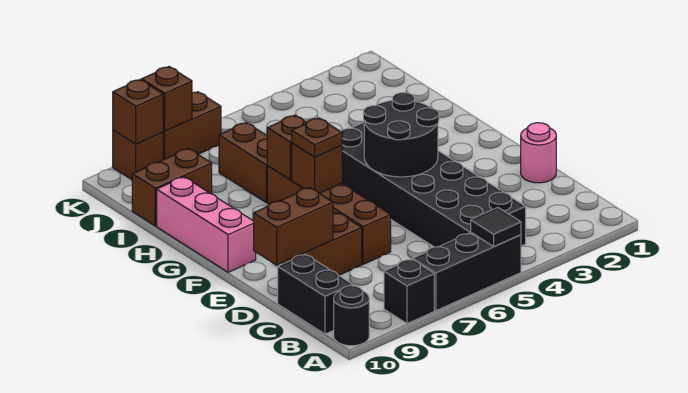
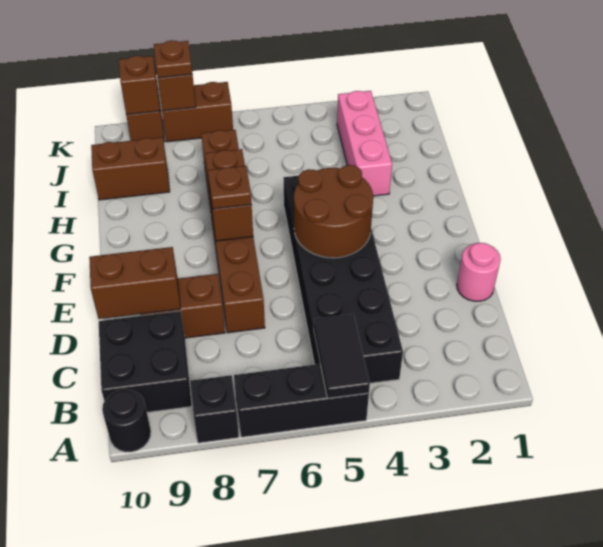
black tile A5 level 2 -> black tile A5:B5 level 2
black brick B10:C10 level 1 -> black brick B9:C10 level 1
black round brick E4:F5 level 2 -> brown round brick E4:F5 level 2
pink brick F10:H10 level 1 -> pink brick H3:J3 level 1
none -> brown plate K8 level 3

